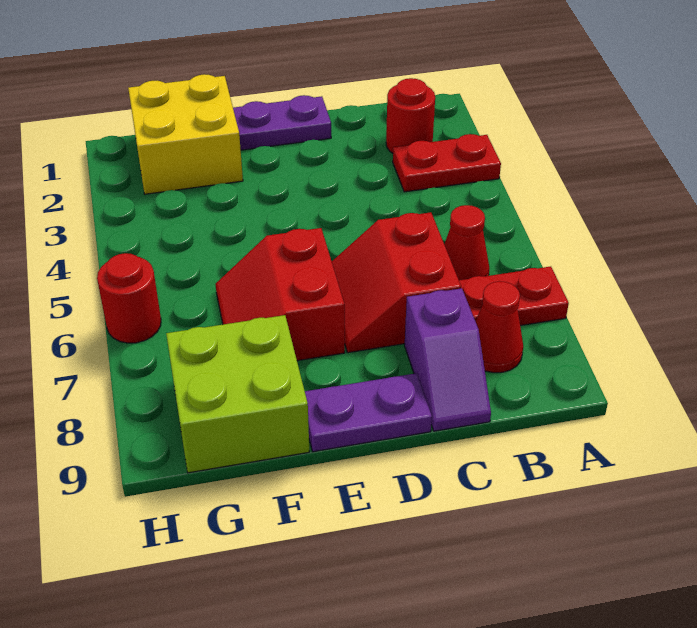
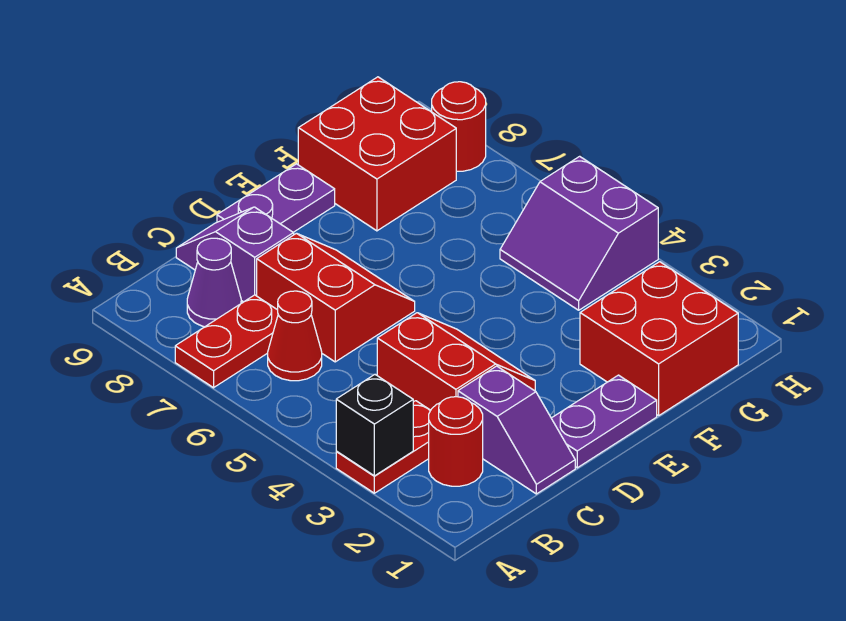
none -> black brick A3 level 2
red cone B8 level 1 -> purple cone B8 level 1
none -> purple slope C1:C2 level 1 top 2
red slope E6:F7 level 1 top E -> red slope C3:D4 level 1 top C
yellow brick F1:G2 level 1 -> red brick F1:G2 level 1
lime brick F8:G9 level 1 -> red brick F8:G9 level 1
none -> purple slope G4:H5 level 1 top H
red round brick H6 level 1 -> red round brick H8 level 1

